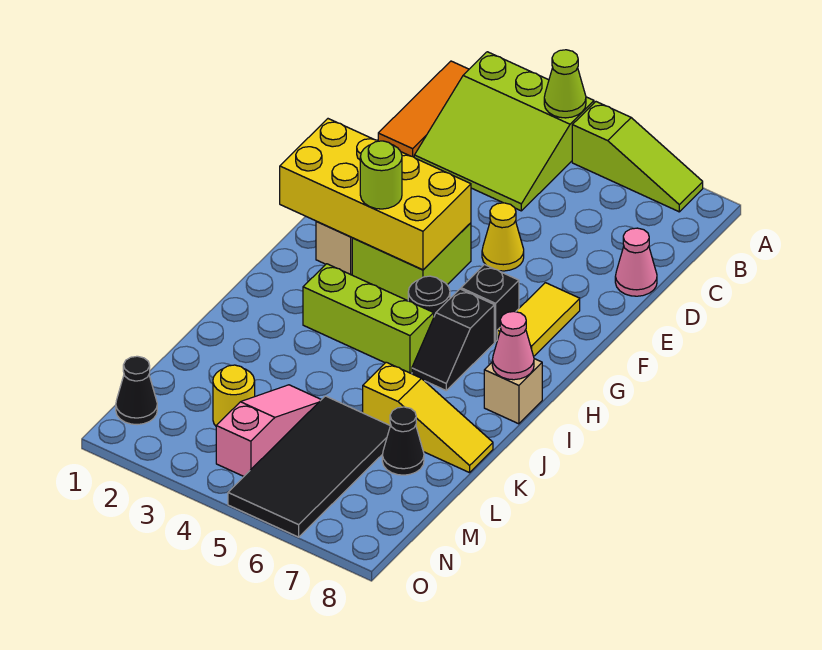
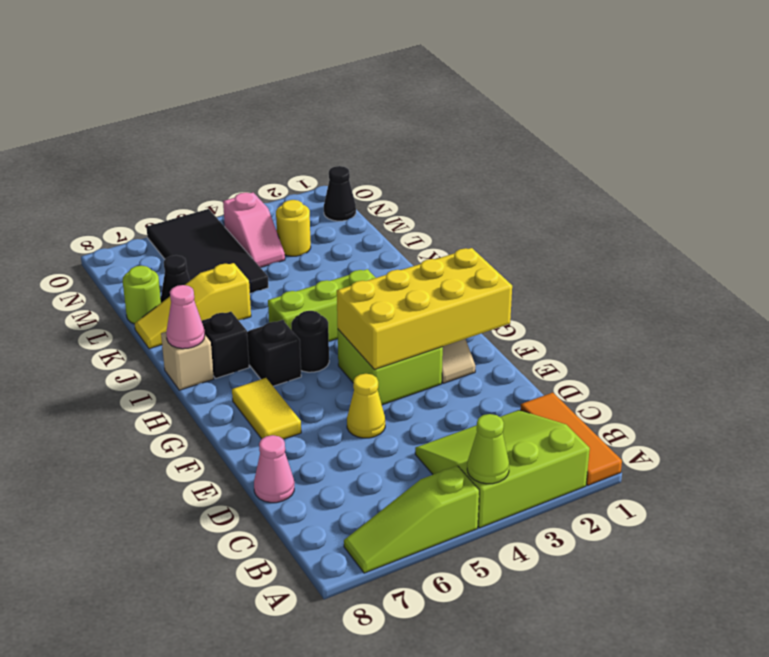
lime round brick G3 level 3 -> lime round brick L8 level 1
black brick G6 level 1 -> black brick I7 level 1
pink slope L4:N4 level 1 top N -> pink slope M4:N4 level 1 top N

